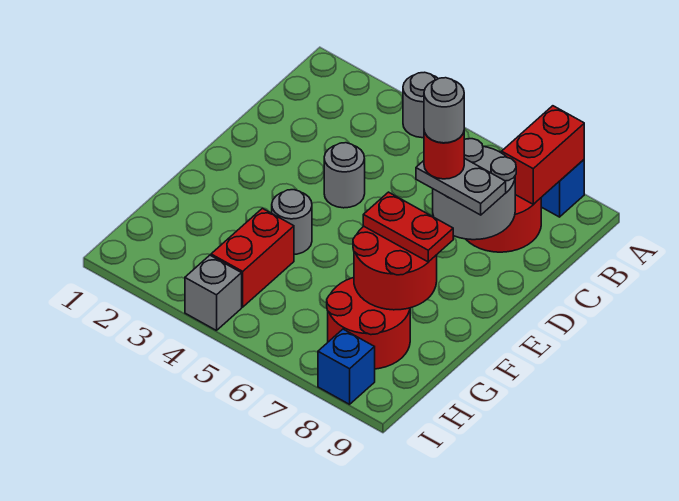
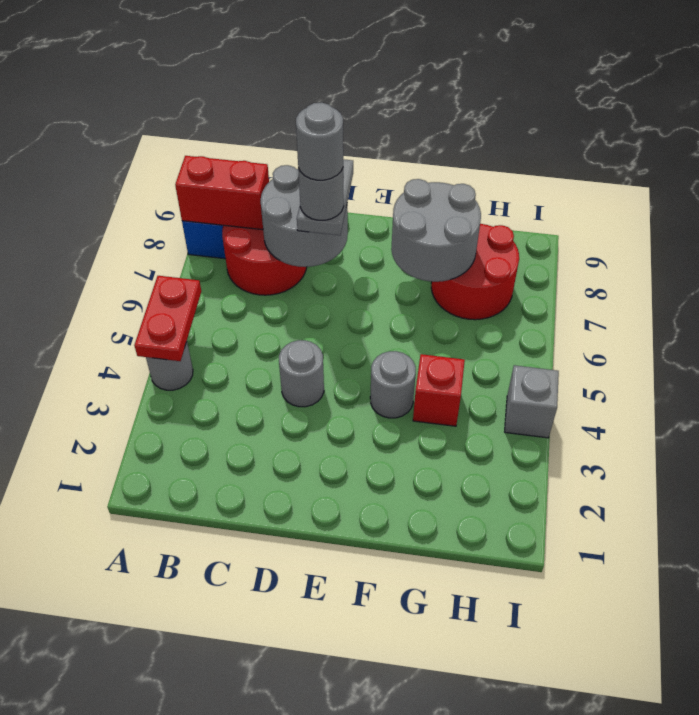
red round brick D7 level 4 -> grey round brick D7 level 4
red round brick F7:G8 level 2 -> grey round brick F7:G8 level 2
red plate F7:F8 level 3 -> red plate A4:A5 level 2
red brick G4:H4 level 1 -> red brick G4 level 1
blue brick I8 level 1 -> none

